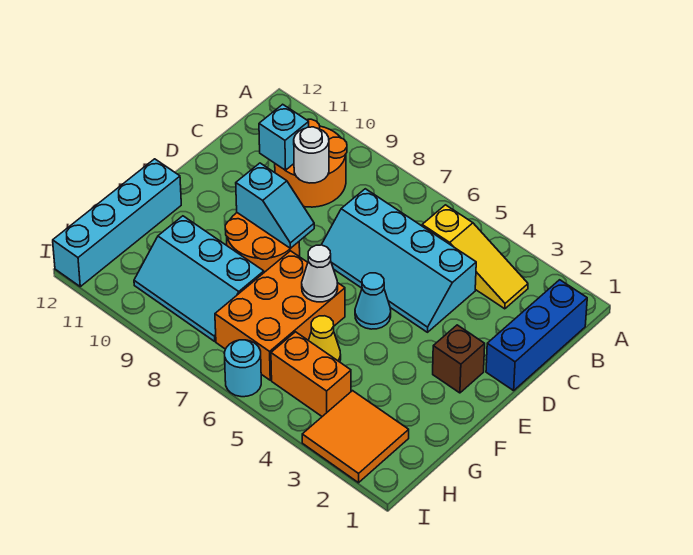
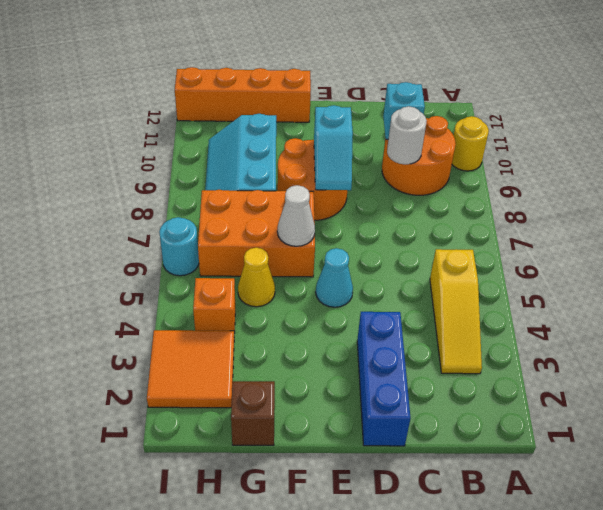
none -> yellow round brick A10 level 1
blue brick B1:D1 level 1 -> blue brick D1:D3 level 1
cyan slope C4:D7 level 1 top C -> none
brown brick E2 level 1 -> brown brick G1 level 1
cyan brick F12:I12 level 1 -> orange brick F12:I12 level 1
orange brick H4:H5 level 1 -> orange brick H4 level 1

